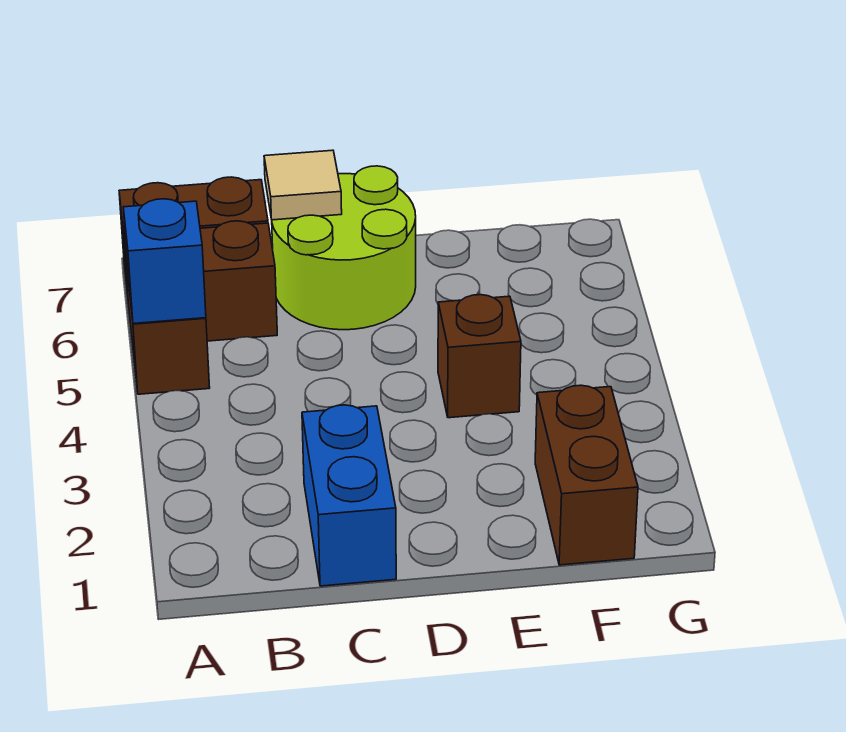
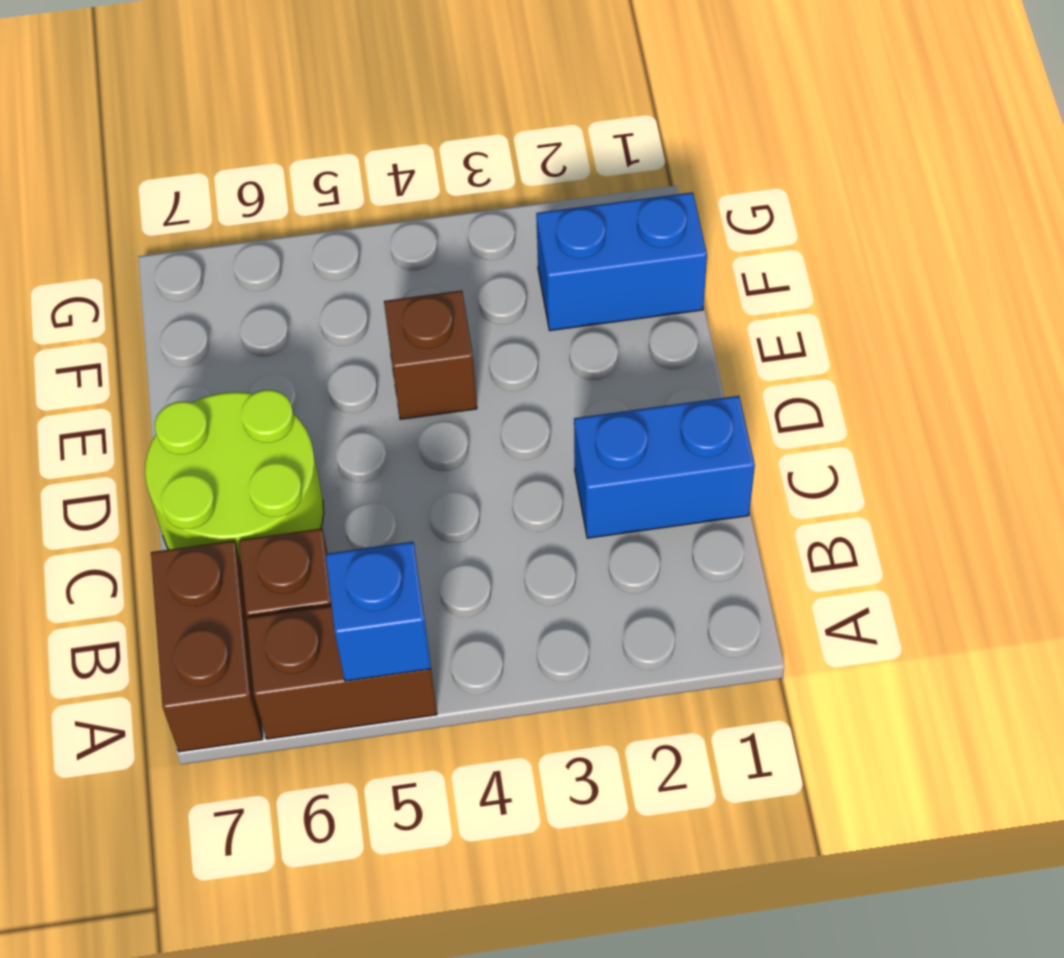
tan tile C7 level 2 -> none
brown brick F1:F2 level 1 -> blue brick F1:F2 level 1

